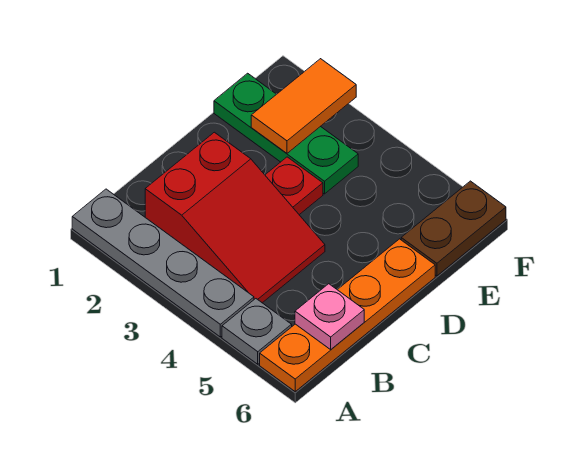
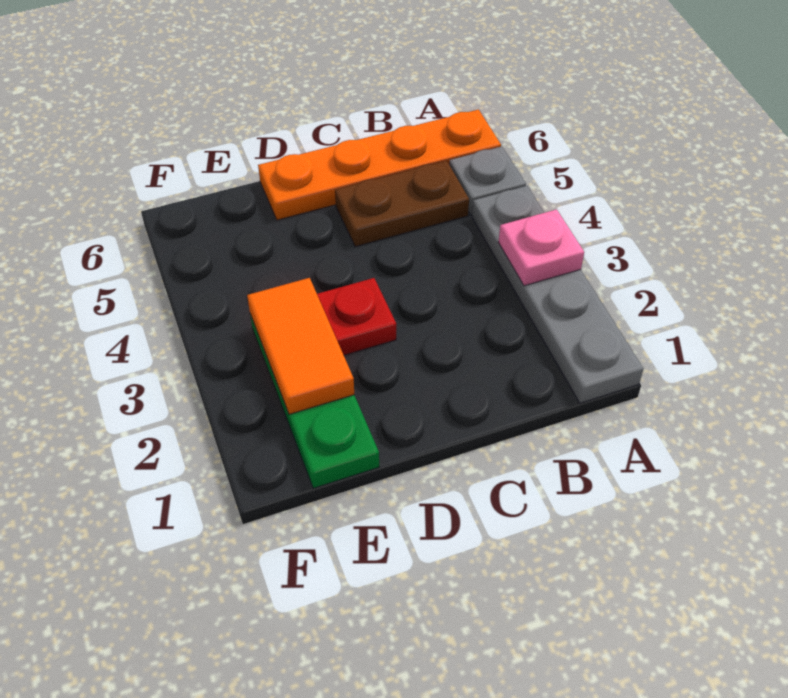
red slope B2:C4 level 1 top 2 -> none
pink plate B6 level 2 -> pink plate A3 level 2
orange tile E2:F2 level 2 -> orange tile E2:E3 level 2
brown plate E6:F6 level 1 -> brown plate B5:C5 level 1

